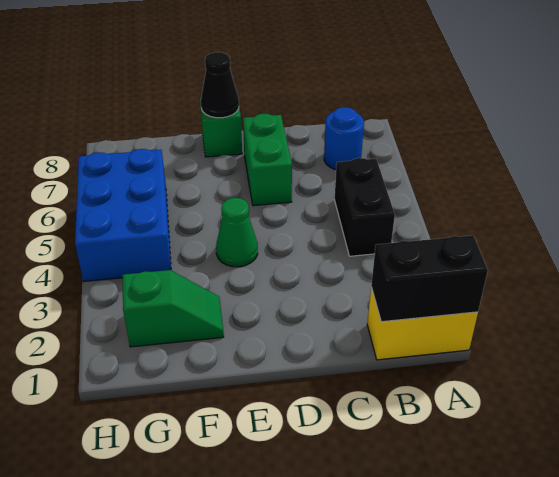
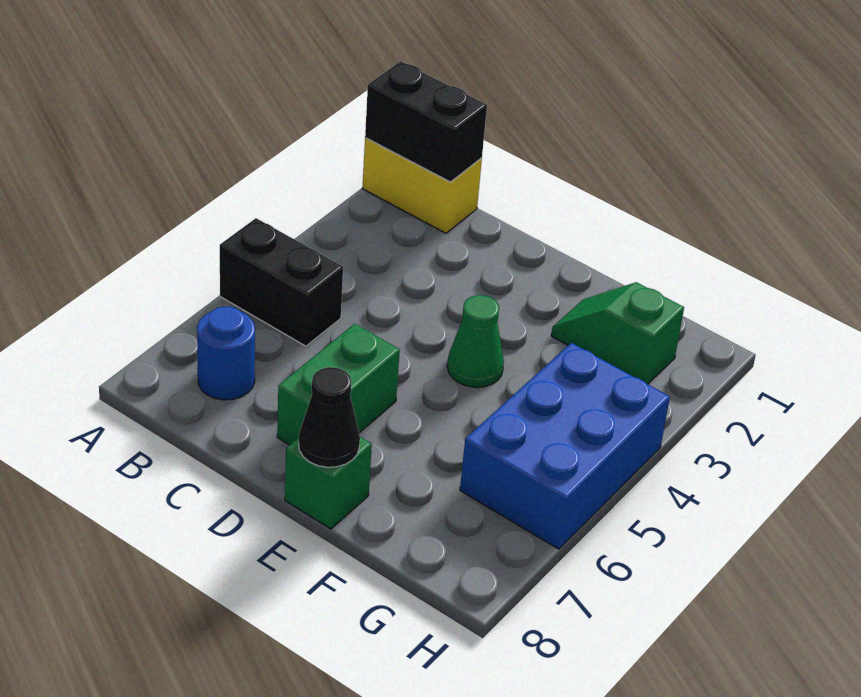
black brick B4:B5 level 1 -> black brick A5:B5 level 1

